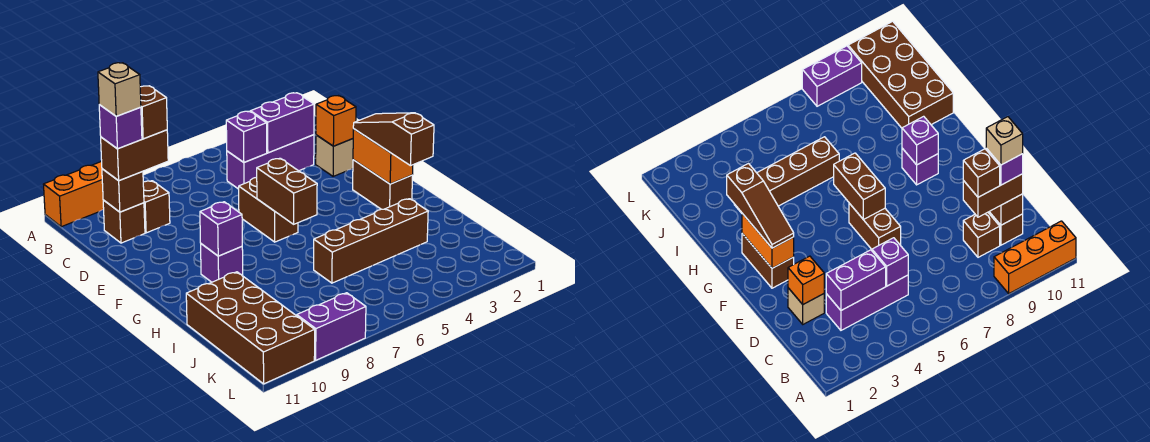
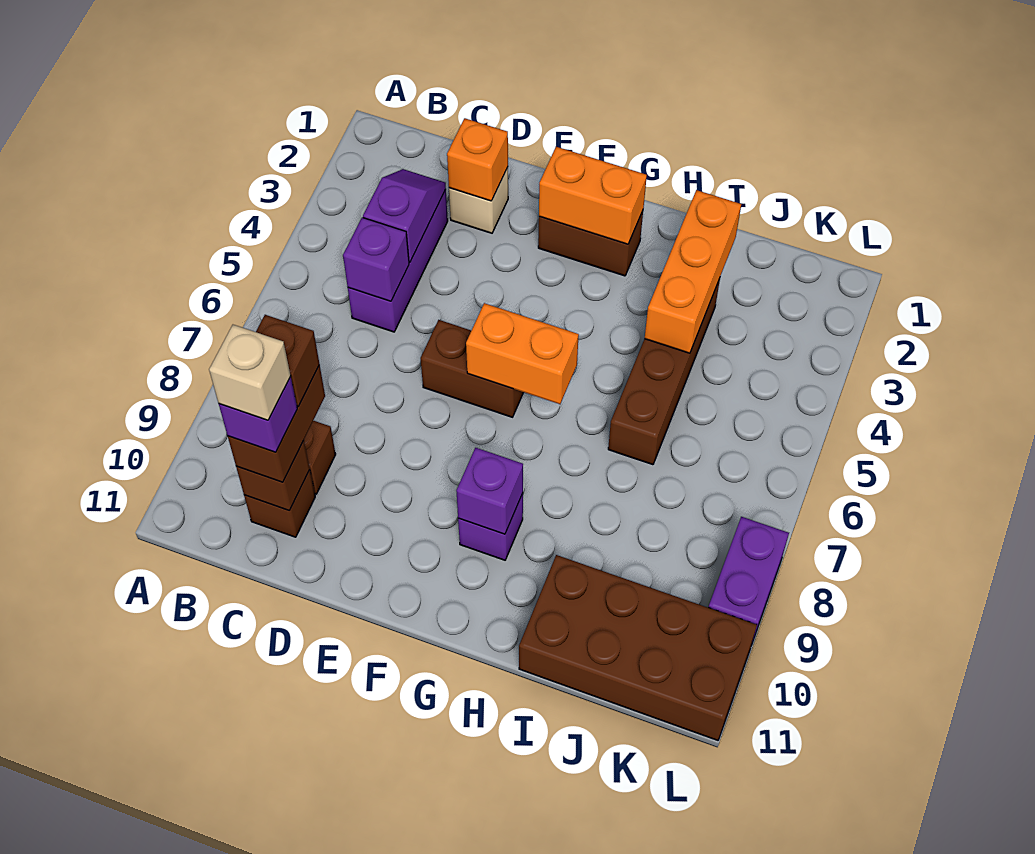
orange brick A9:A11 level 1 -> orange brick I2:I4 level 2
purple brick C3:C4 level 2 -> purple slope C3:C4 level 2 top 4
brown slope F2:H2 level 3 top H -> none
brown brick F6:G6 level 2 -> orange brick F6:G6 level 2

